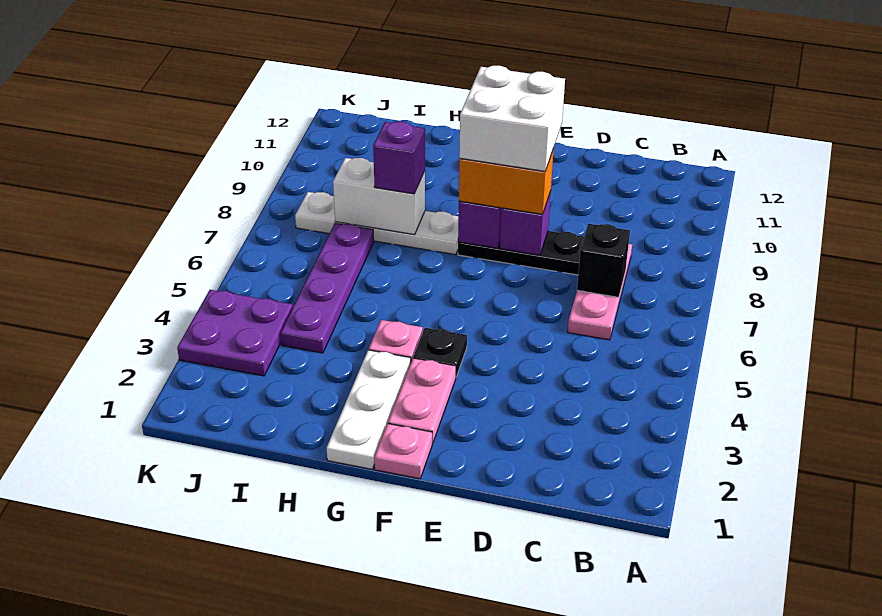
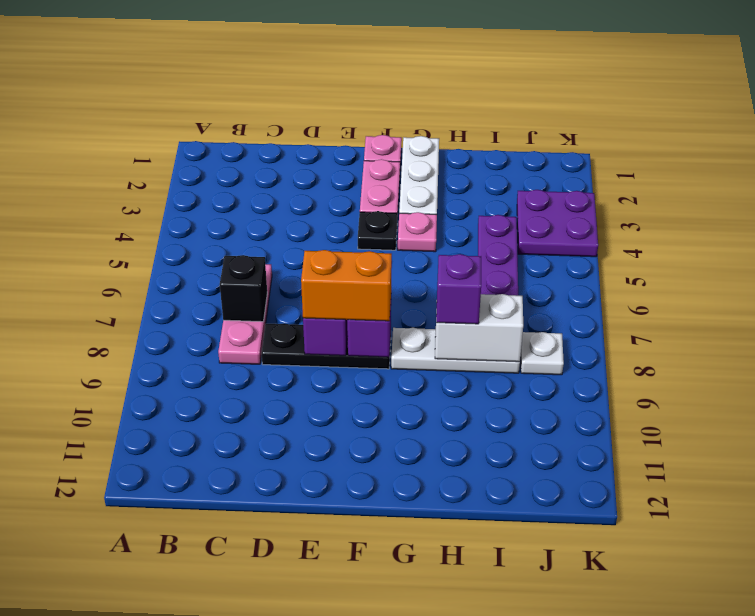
white brick E8:F9 level 4 -> none

